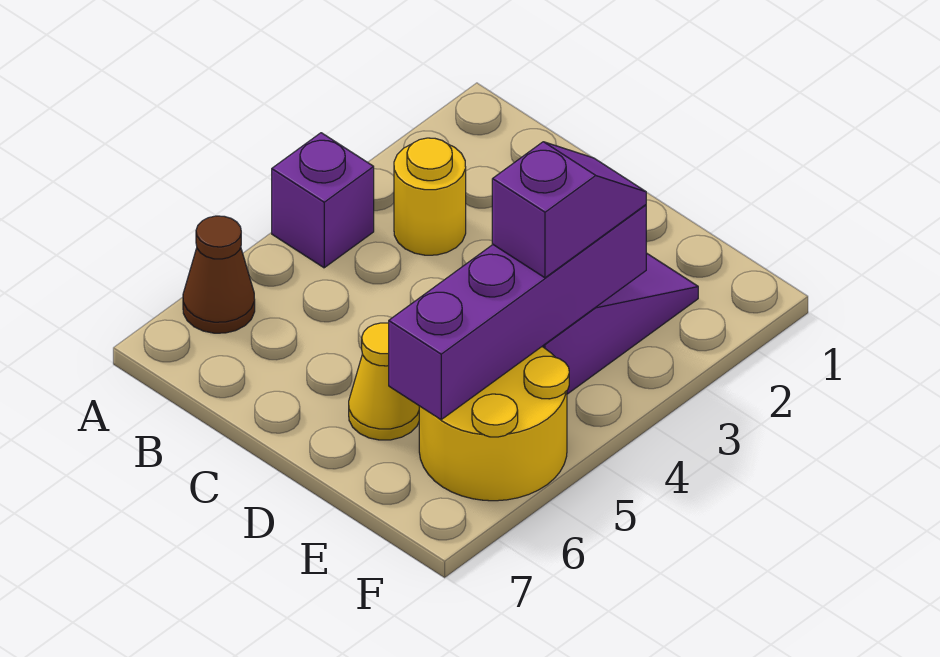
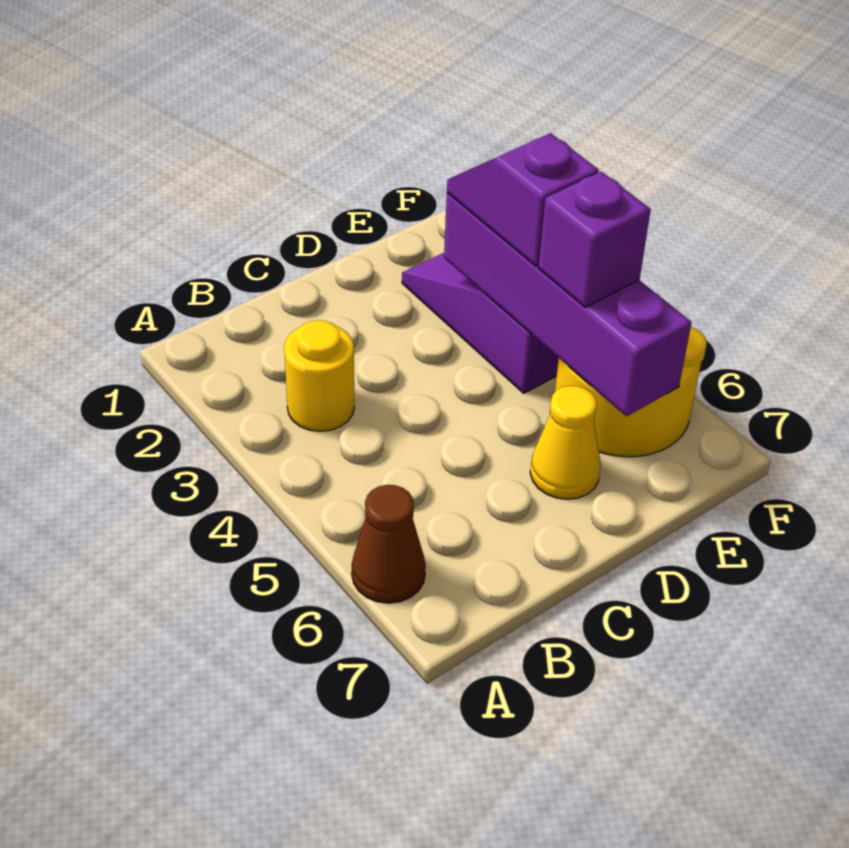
purple brick A4 level 1 -> purple brick E5 level 3

